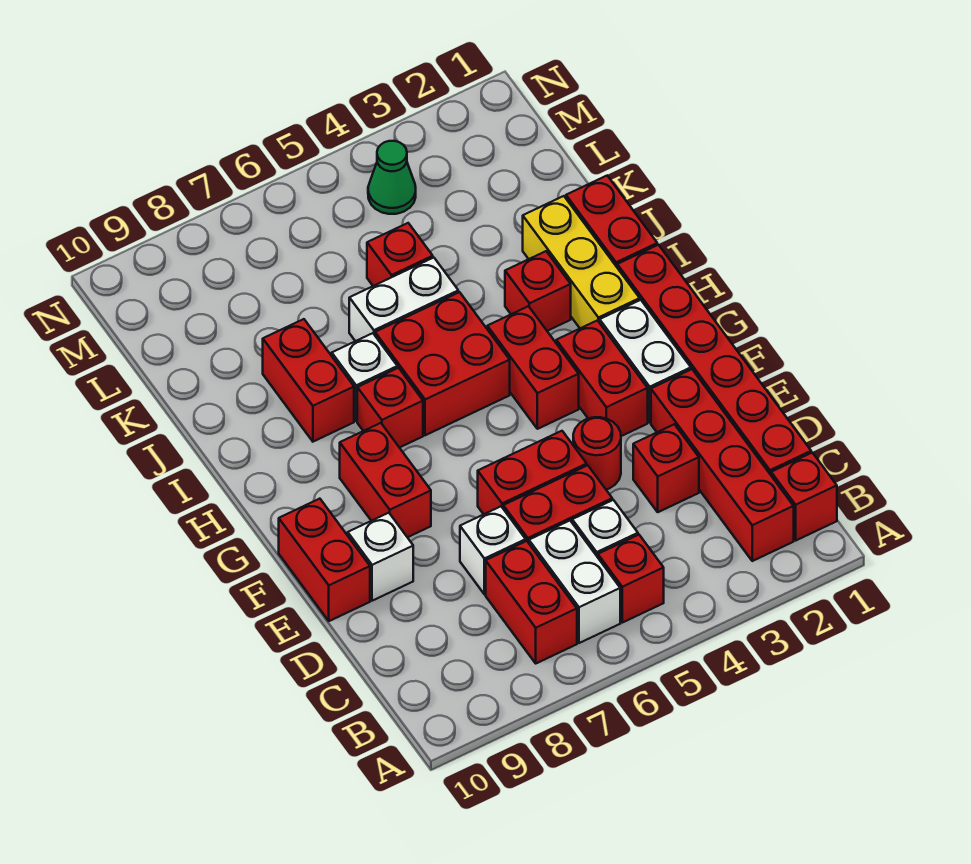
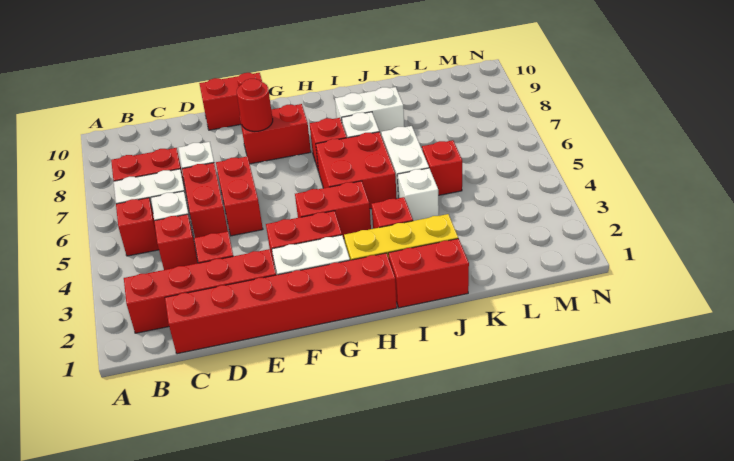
red brick B1 level 1 -> red brick C4 level 1
red round brick E4 level 1 -> red round brick F8 level 2
white brick E9 level 1 -> white brick J4 level 1
red brick I8:J8 level 1 -> white brick I8:J8 level 1
green cone M4 level 1 -> none

